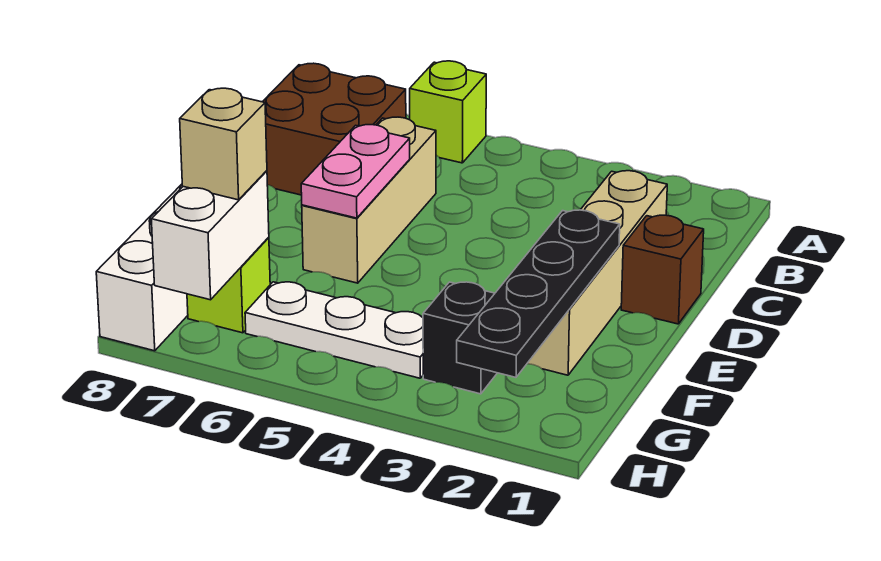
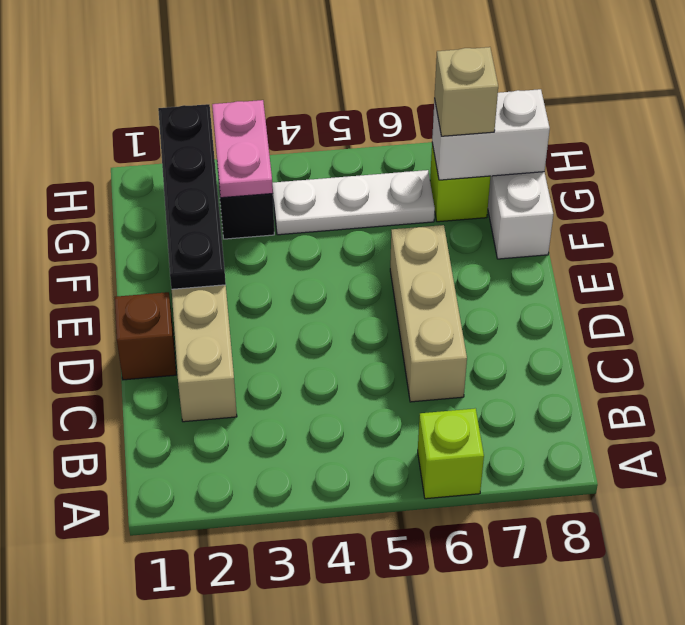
brown brick B7:C8 level 1 -> none
pink plate D6:E6 level 2 -> pink plate G3:H3 level 2
white brick G7:H7 level 2 -> white brick G7:G8 level 2

